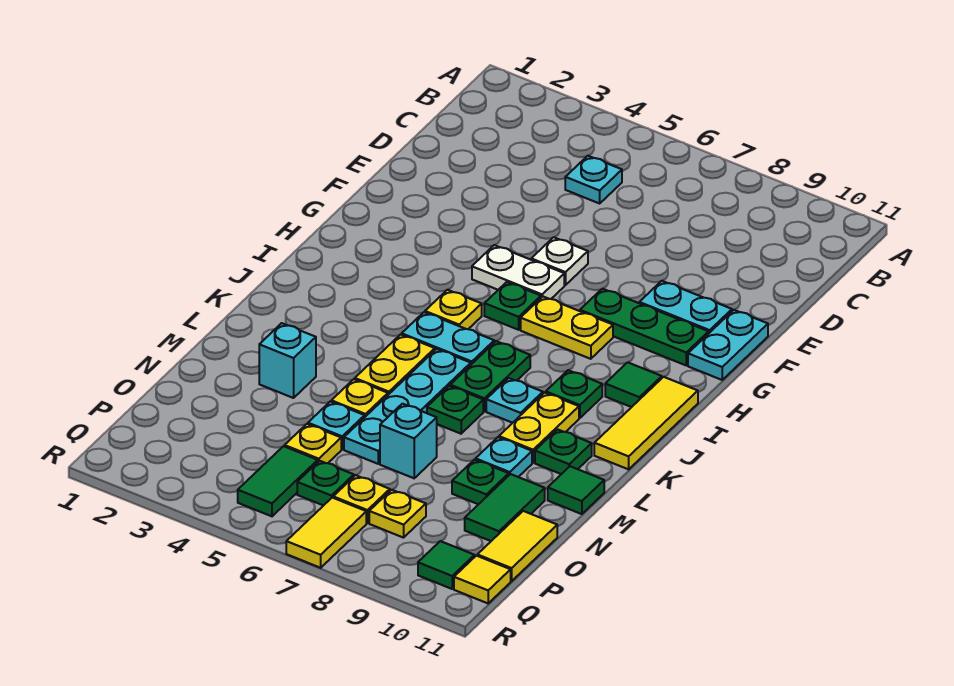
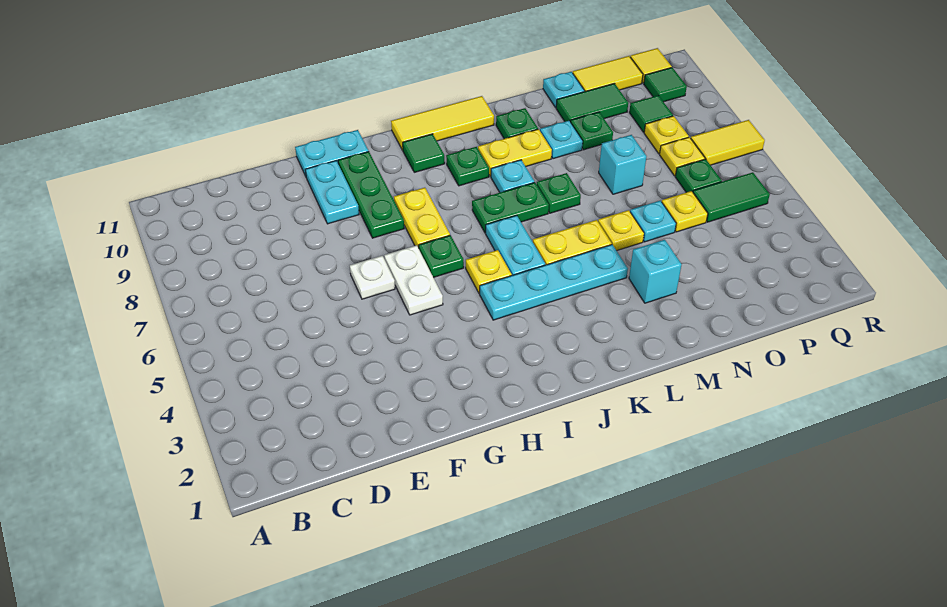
cyan plate C5 level 1 -> cyan plate N11 level 1
cyan plate K6:N6 level 1 -> cyan plate I4:L4 level 1
green tile M11 level 1 -> green tile P9 level 1

